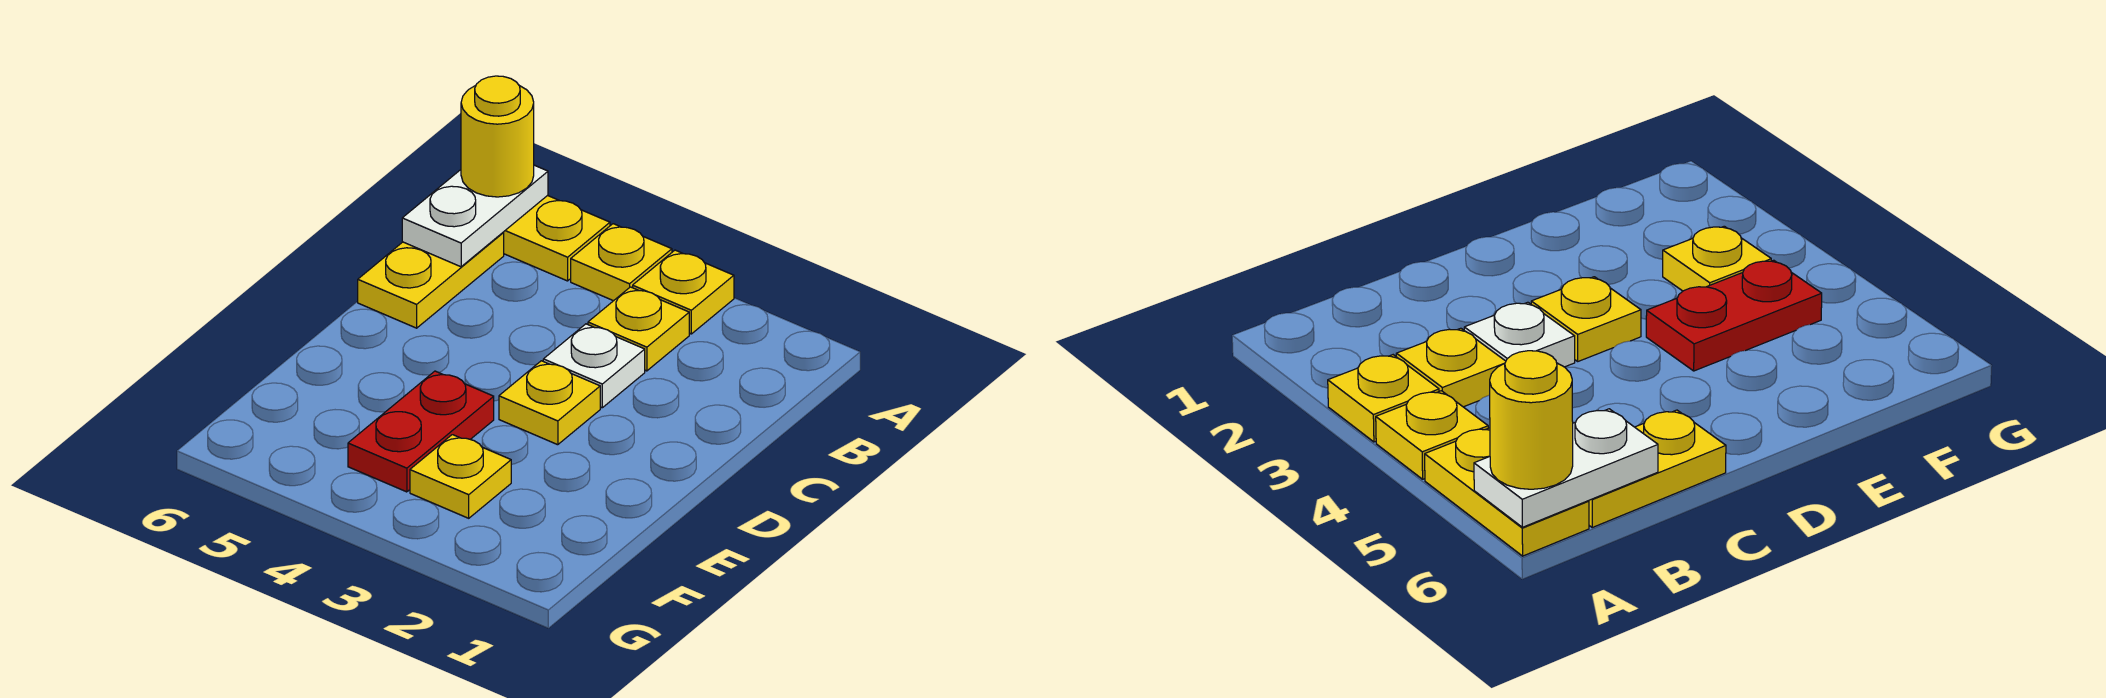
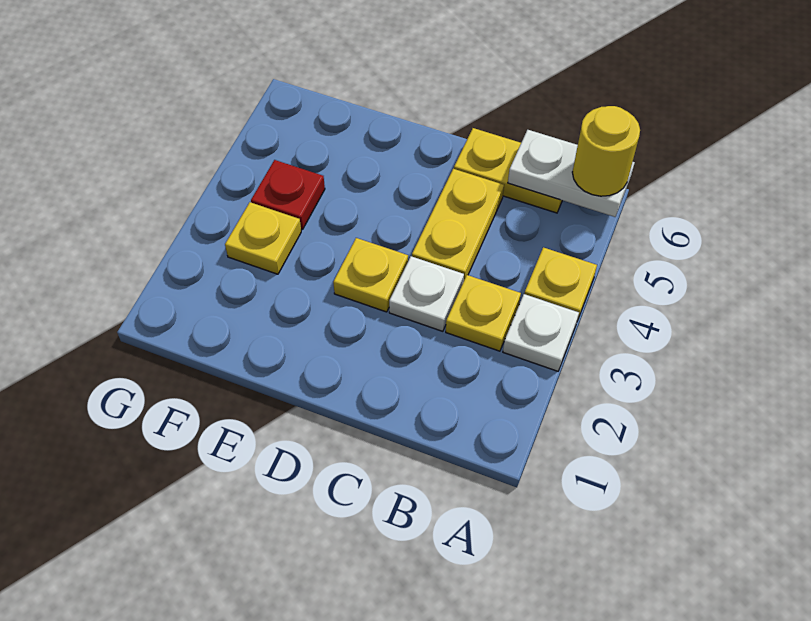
yellow plate A3 level 1 -> white plate A3 level 1
yellow plate A5:A6 level 1 -> yellow plate C4:C5 level 1
red plate E4:F4 level 1 -> red plate F4 level 1

